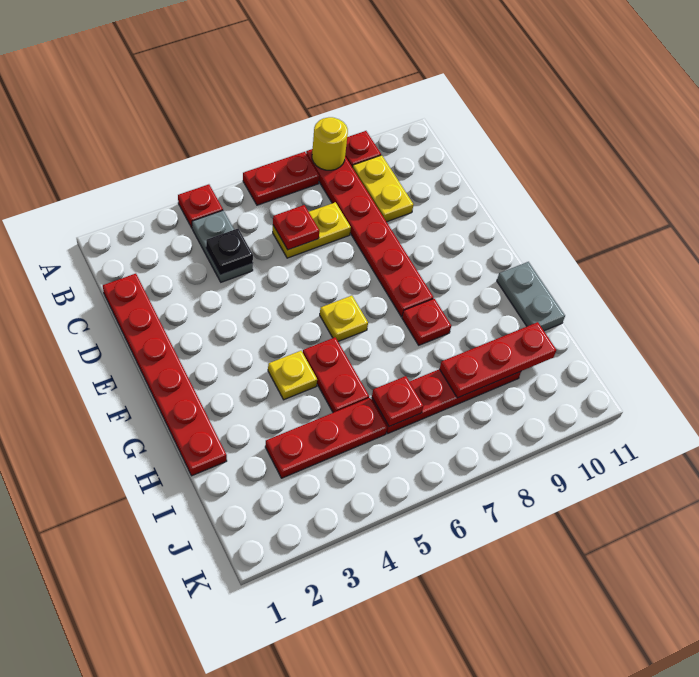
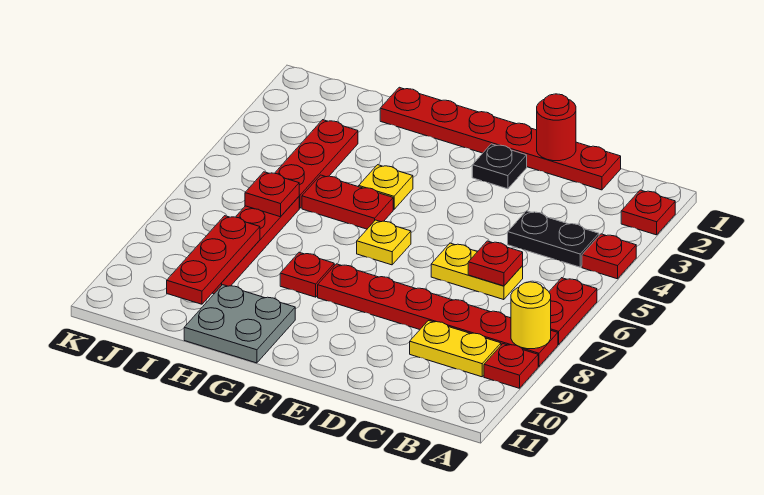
none -> red plate A2 level 1
grey plate B4:C4 level 1 -> black plate B4:C4 level 1
black plate C4 level 2 -> black plate E2 level 1
yellow plate C6:C7 level 1 -> yellow plate C6:D6 level 1
none -> red round brick D1 level 2
grey plate G11:H11 level 1 -> grey plate G10:H11 level 1

